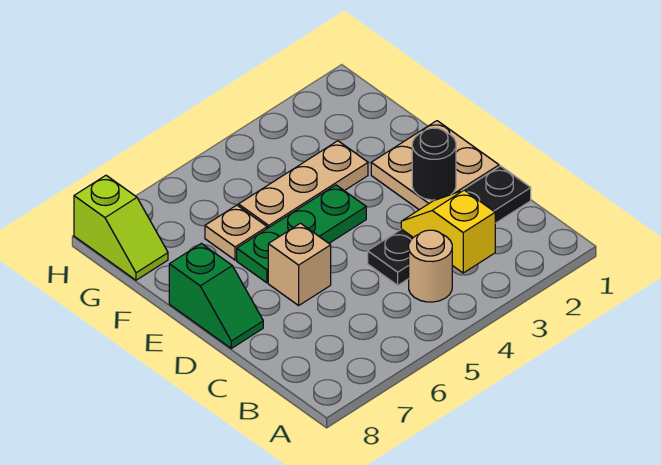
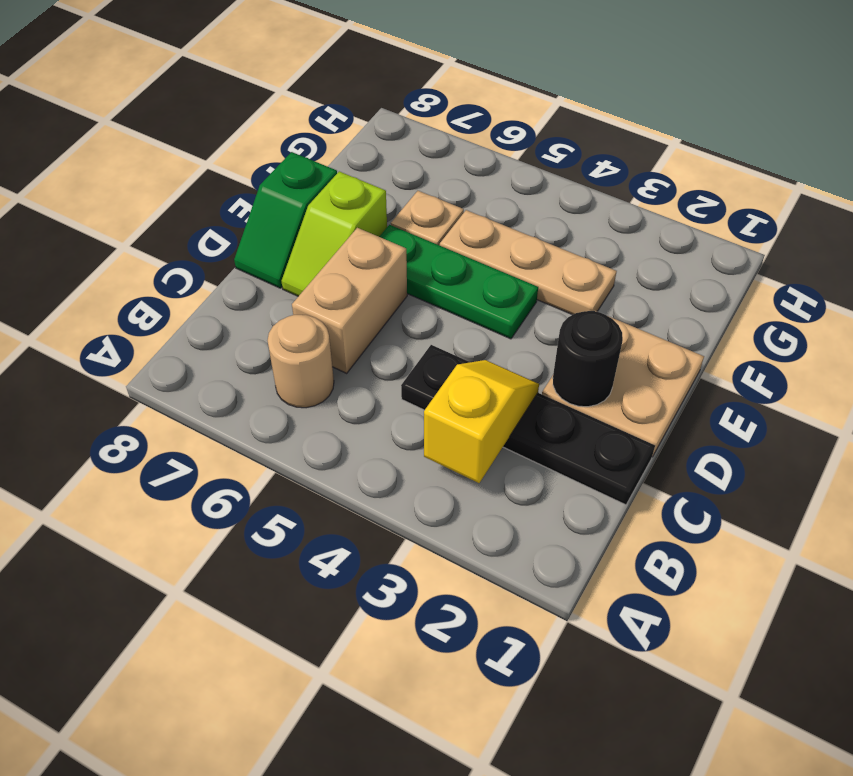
tan round brick B4 level 1 -> tan round brick B6 level 1
tan brick D6 level 1 -> tan brick C6:D6 level 1
lime slope G8:H8 level 1 top H -> lime slope D7:E7 level 1 top E

